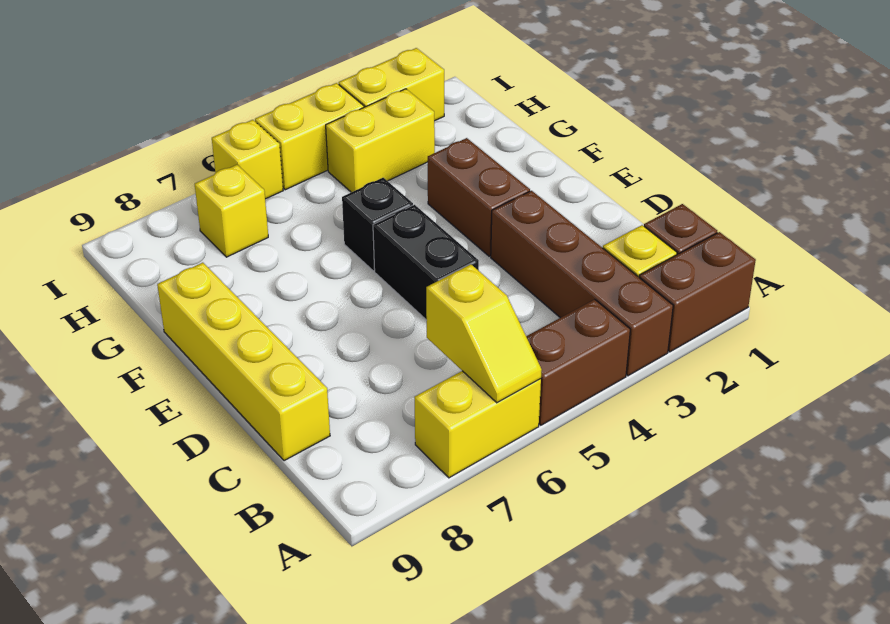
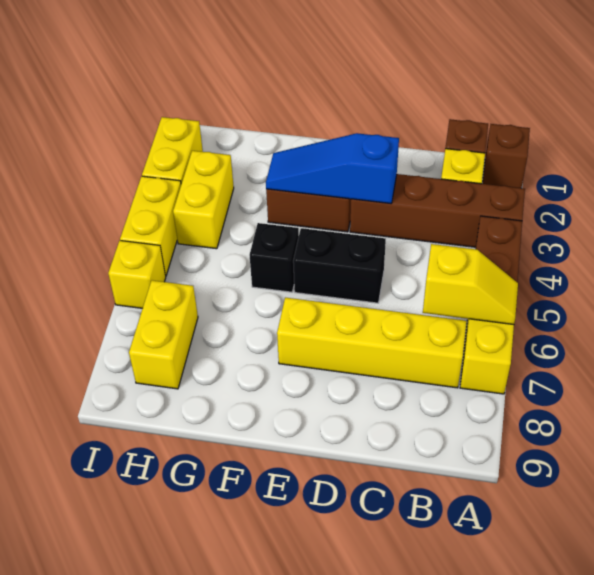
brown brick A1:A2 level 1 -> brown brick A1 level 1
yellow brick C9:F9 level 1 -> yellow brick B7:E7 level 1
none -> blue slope D3:F3 level 2 top D
yellow brick H7 level 1 -> yellow brick H7:H8 level 1

